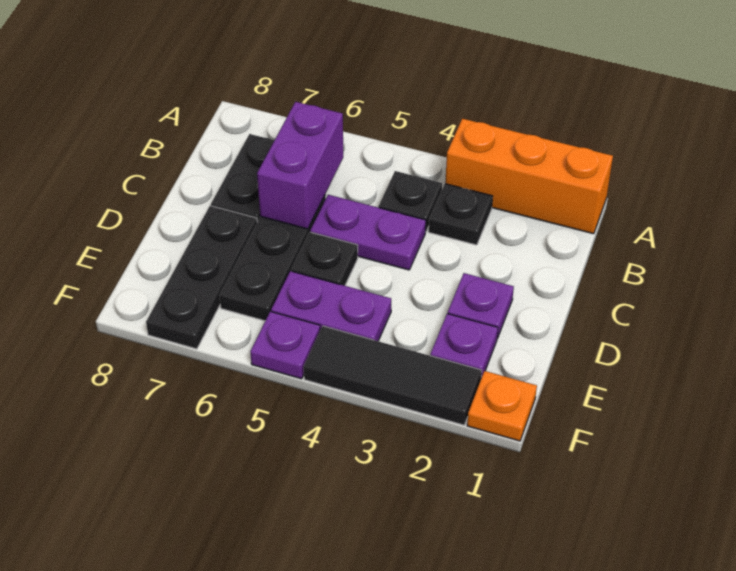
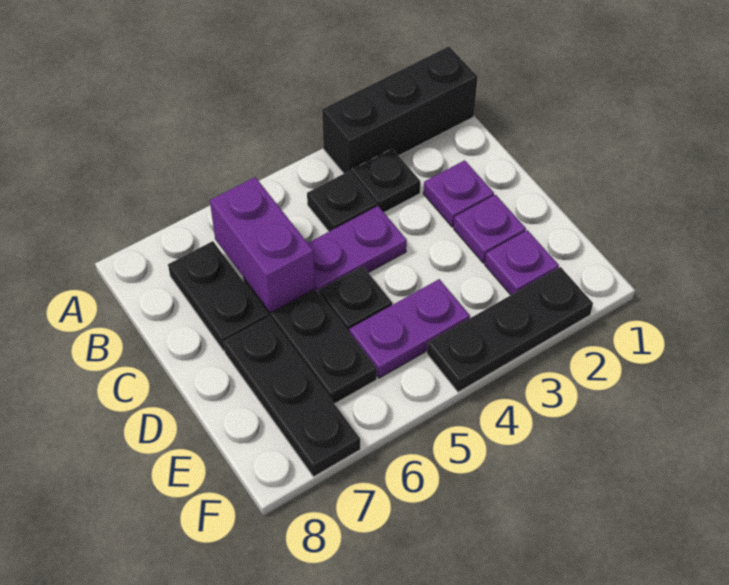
orange brick A1:A3 level 1 -> black brick A1:A3 level 1
orange plate F1 level 1 -> none
black tile F2:F4 level 1 -> black plate F2:F4 level 1
purple plate F5 level 1 -> purple plate C2 level 1

